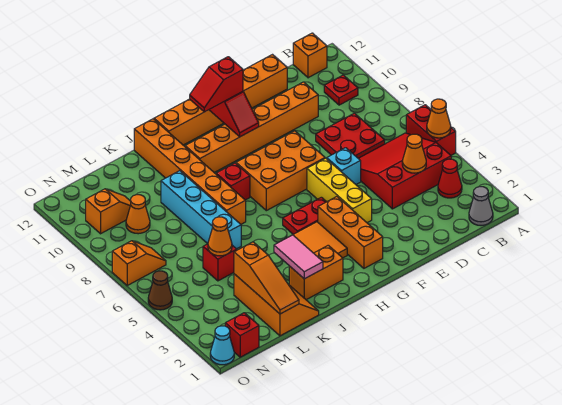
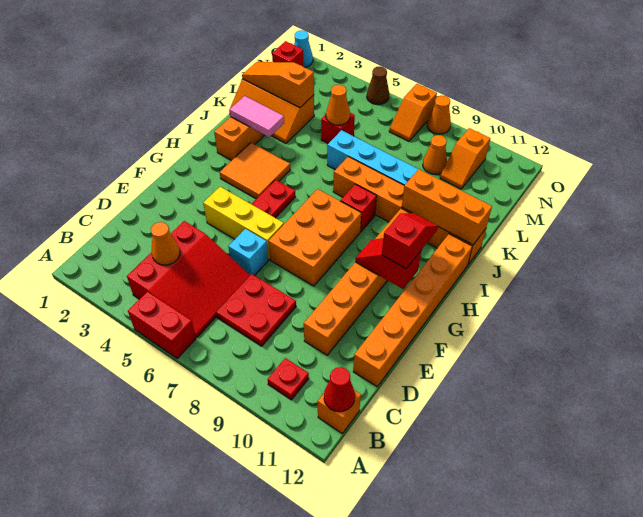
orange cone A5 level 2 -> orange cone O8 level 1
grey cone B1 level 1 -> none
red cone B3 level 1 -> red cone B12 level 2
orange brick G2:G4 level 1 -> orange brick J10:J12 level 2

